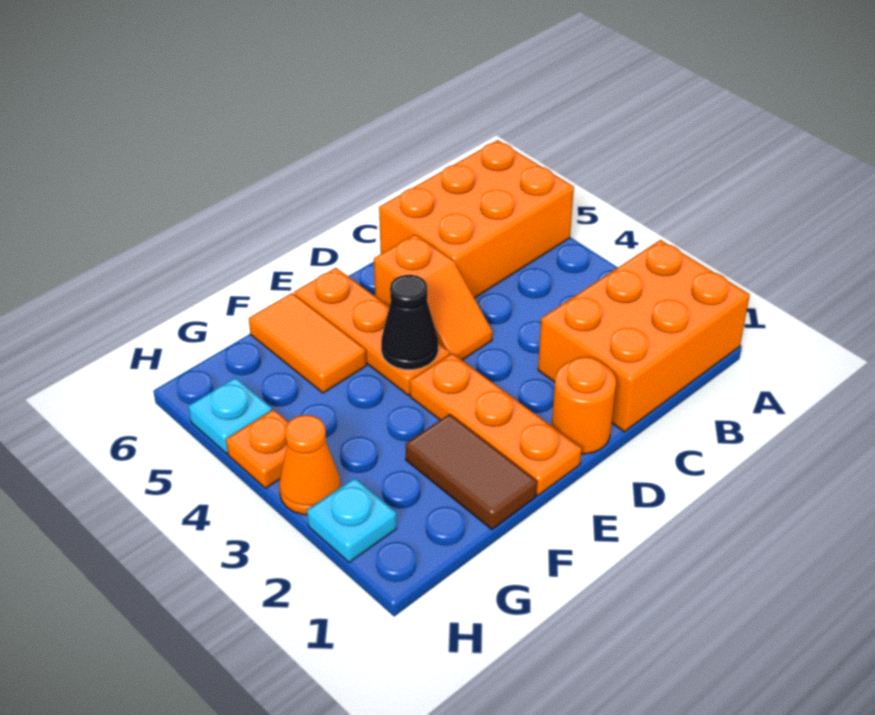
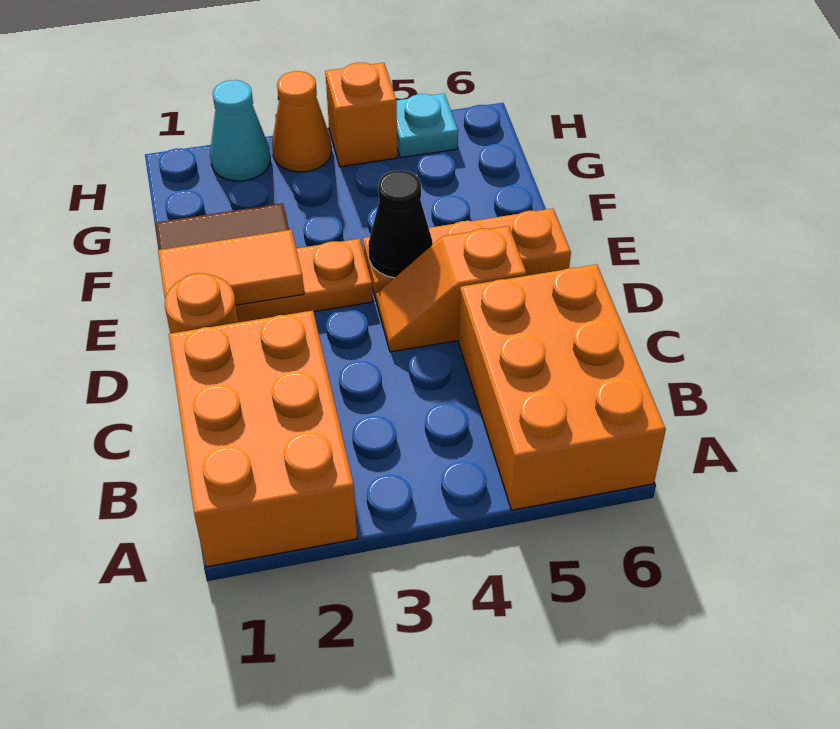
orange tile F5:F6 level 1 -> orange tile E1:E2 level 2
cyan plate H2 level 1 -> cyan cone H2 level 1
orange plate H4 level 1 -> orange brick H4 level 1

